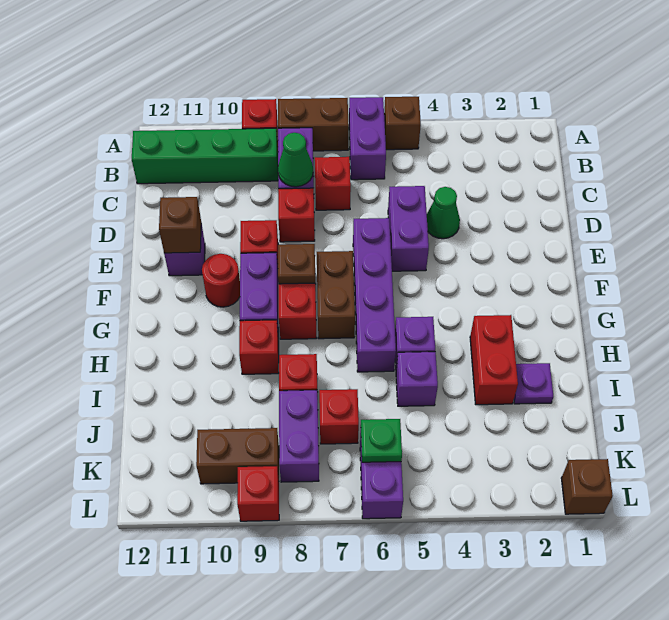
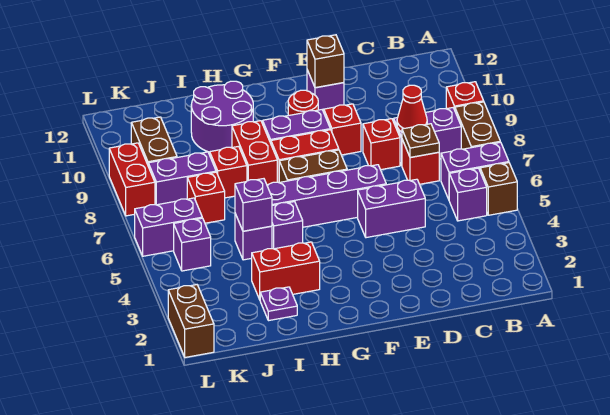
none -> purple brick B5 level 1
green brick B9:B12 level 1 -> none
green cone C8 level 2 -> red cone C8 level 2
green cone D4 level 1 -> none
brown plate F8 level 2 -> brown plate C7 level 2
red brick H9 level 1 -> red brick H8:H9 level 1
none -> purple round brick H10:I11 level 1
none -> purple brick I5 level 2
none -> purple brick K5 level 1
green plate K6 level 2 -> none
brown brick L1 level 1 -> brown brick L1:L2 level 1
red brick L9 level 1 -> red brick L8:L9 level 1

